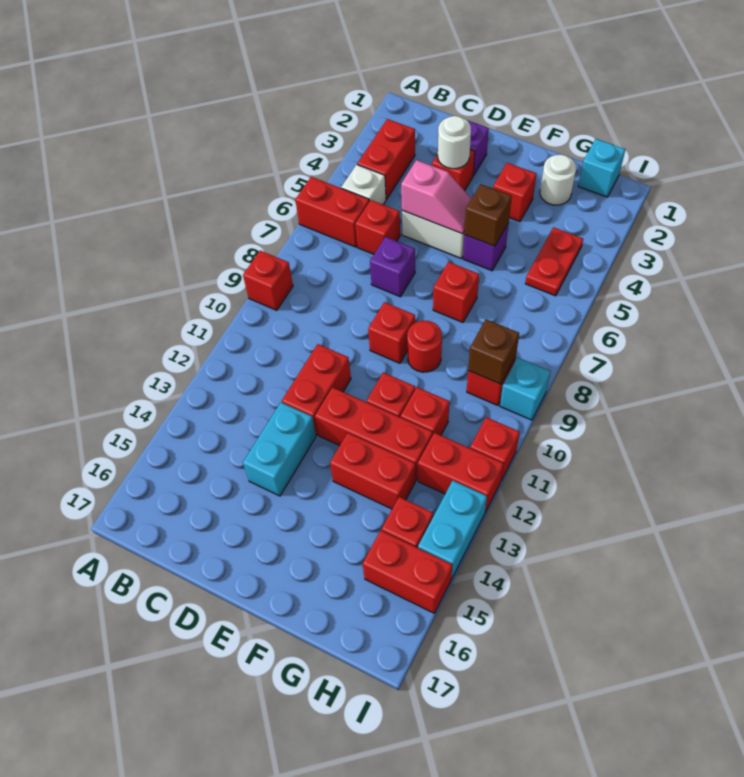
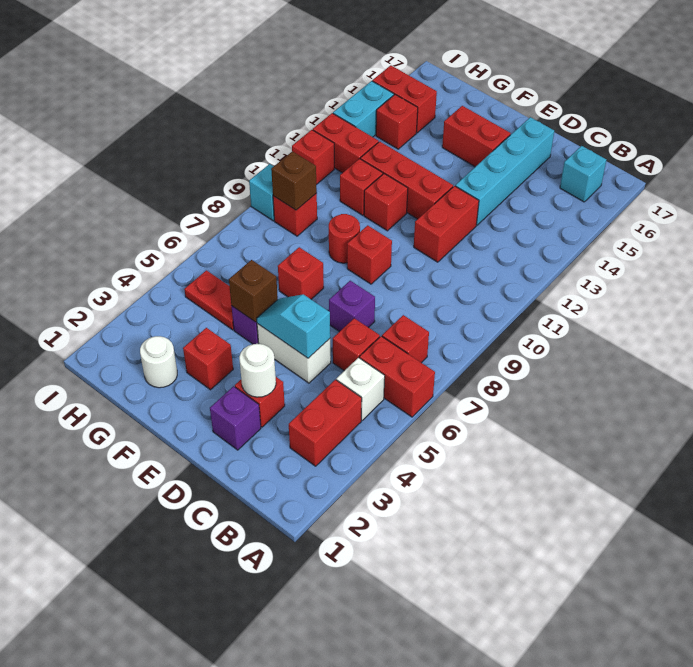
red brick A9 level 1 -> red brick B7 level 1
pink slope D5:E5 level 2 top D -> cyan slope D5:E5 level 2 top D
cyan brick D13:D14 level 1 -> cyan brick D13:D16 level 1
red brick F13:G13 level 1 -> red brick E15:F15 level 1
cyan brick H1 level 1 -> cyan brick B16 level 1
red plate H4:H5 level 1 -> red plate G5:H5 level 1

